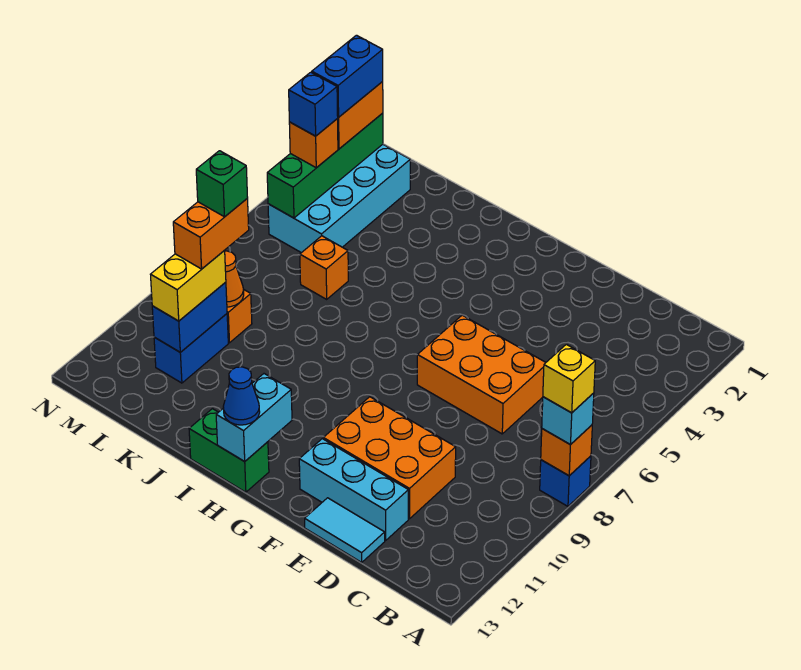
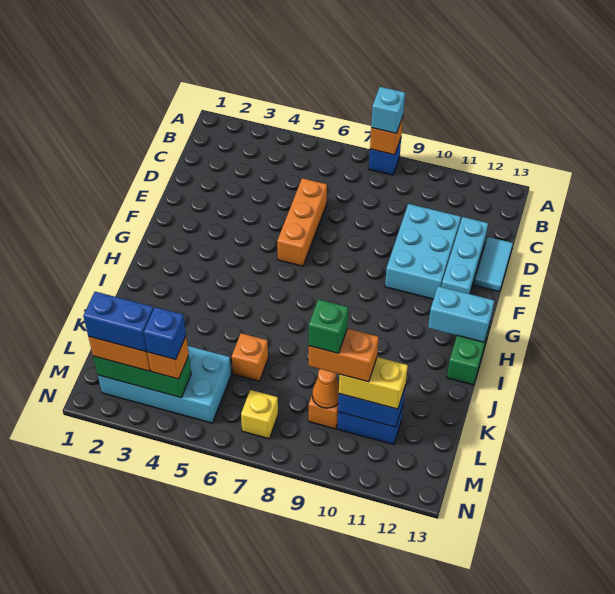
yellow brick A8 level 4 -> yellow brick M7 level 1
orange brick D6:F7 level 1 -> orange brick D6:F6 level 1
orange brick D10:F11 level 1 -> cyan brick D10:F11 level 1
blue cone H13 level 3 -> none
green brick M2:M5 level 2 -> green brick M2:M4 level 2

